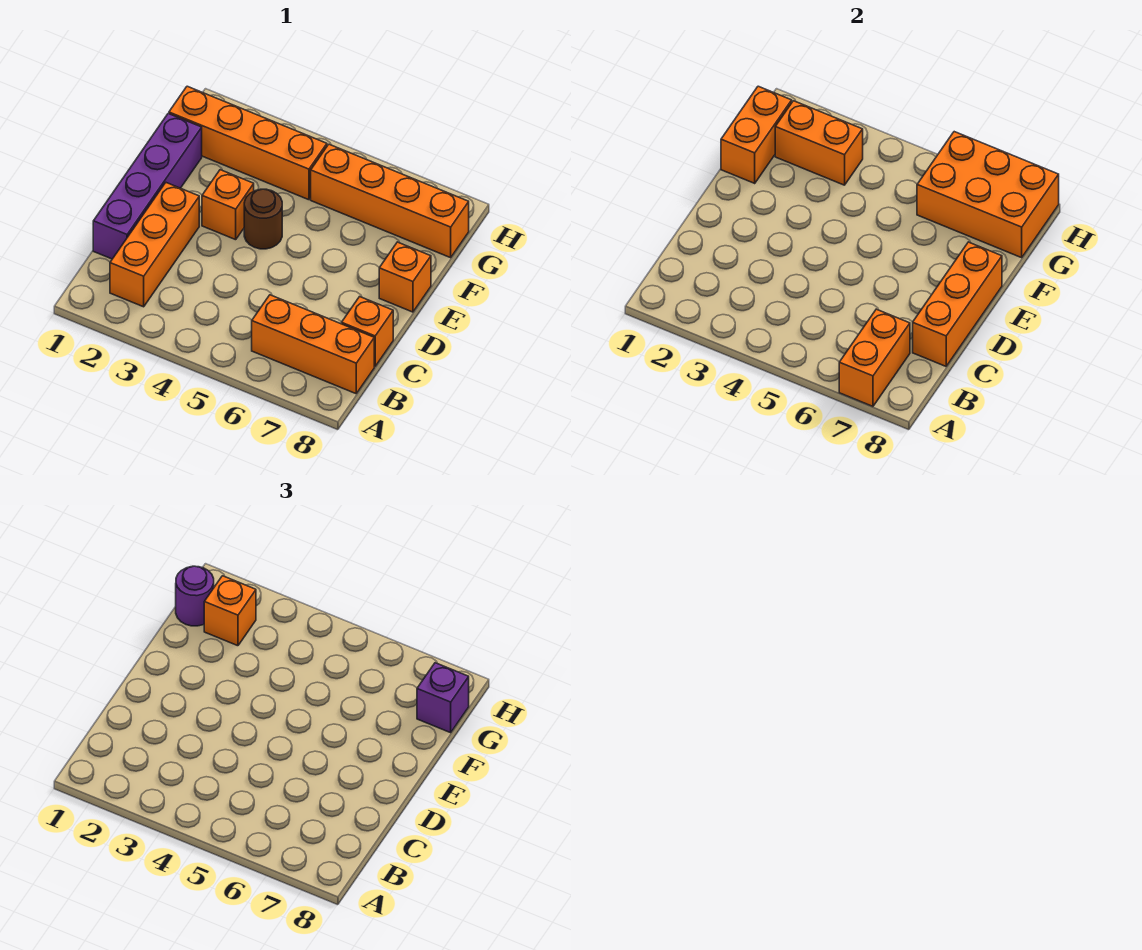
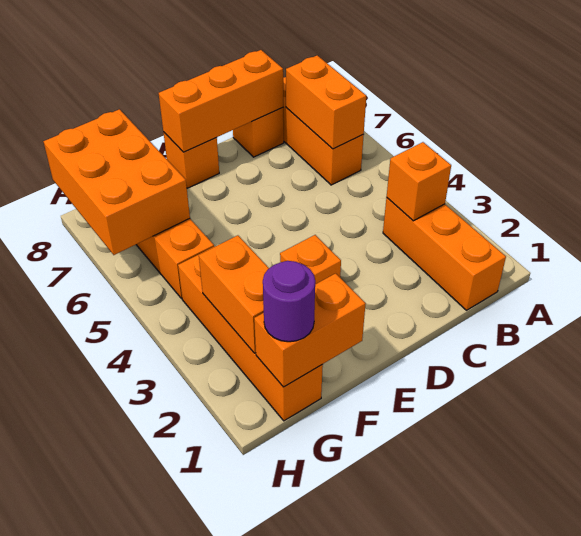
orange brick A7:B7 level 2 -> orange brick B6:B7 level 2
orange brick B2:D2 level 1 -> orange brick B1:B3 level 1
purple brick C1:F1 level 1 -> none
brown round brick E4 level 1 -> none
orange brick G2 level 3 -> orange brick B3 level 2
purple brick G8 level 3 -> none

